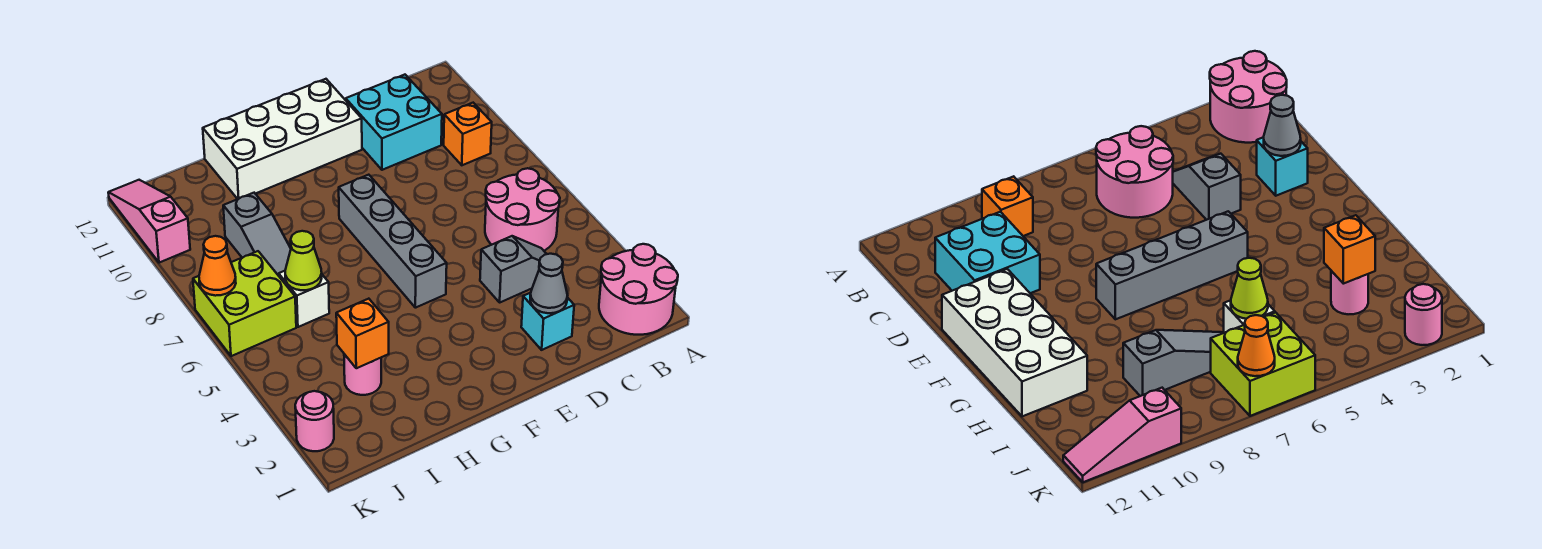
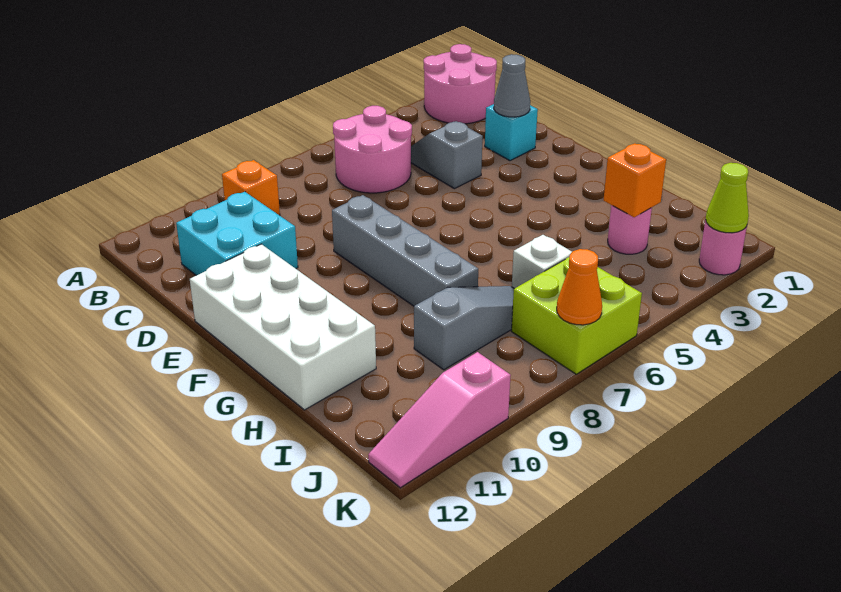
grey brick F5:F8 level 1 -> grey brick E8:H8 level 1
lime cone I6 level 2 -> lime cone K2 level 2

